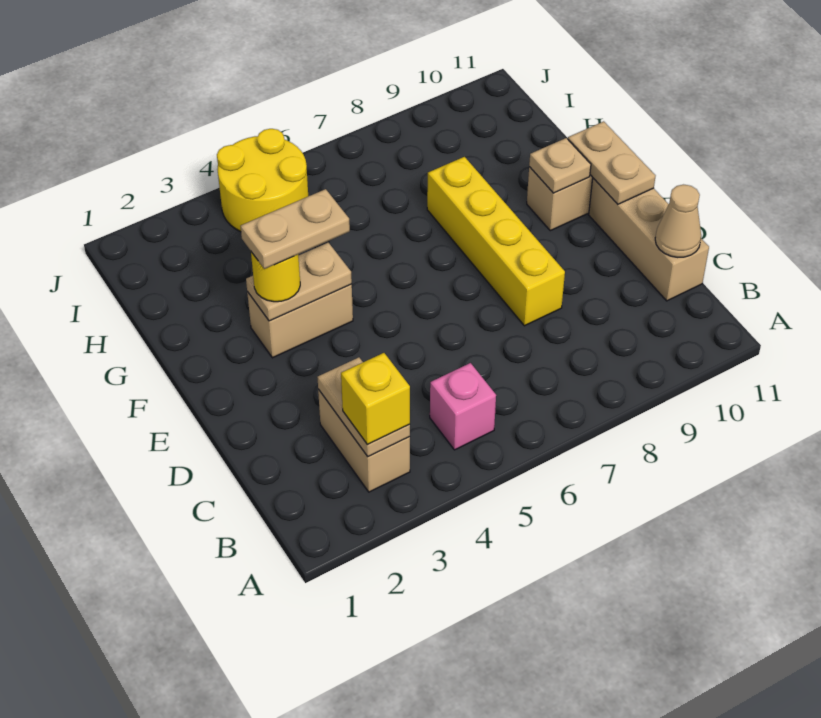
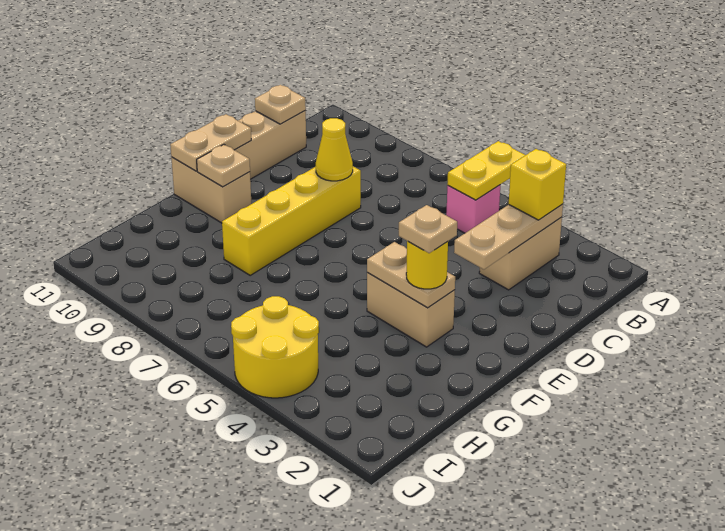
none -> yellow plate A5:B5 level 2
tan plate B3:C3 level 2 -> tan plate B3:D3 level 2
tan cone C11 level 2 -> tan plate C11 level 2
none -> yellow cone D8 level 2
tan plate F3:F4 level 4 -> tan plate F3 level 4

